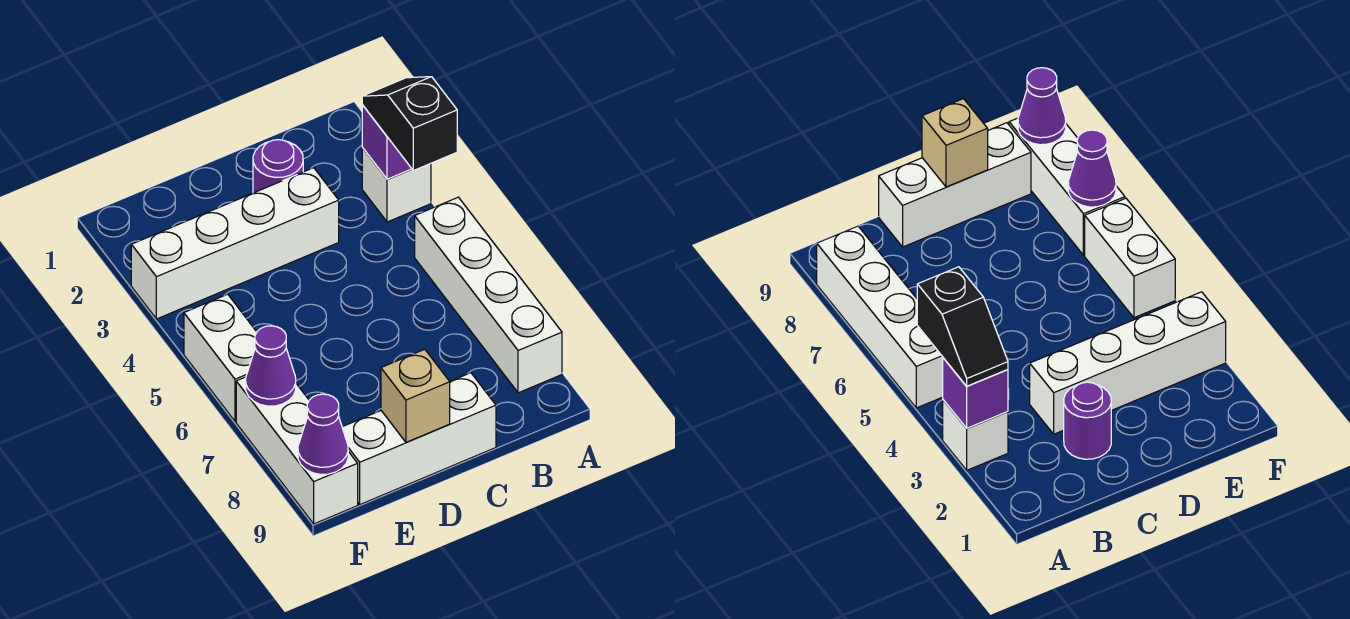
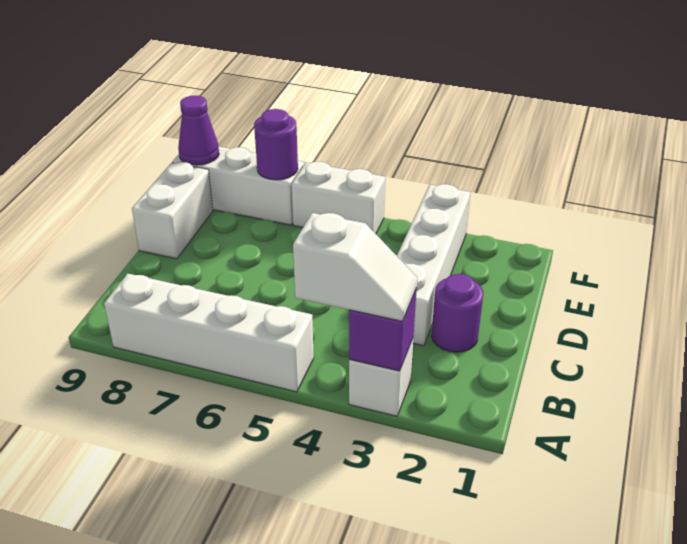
black slope A3:A4 level 3 top 4 -> white slope A3:A4 level 3 top 4
white brick C9:E9 level 1 -> white brick D9:E9 level 1
tan brick D9 level 2 -> none
purple cone F7 level 2 -> purple round brick F7 level 2

